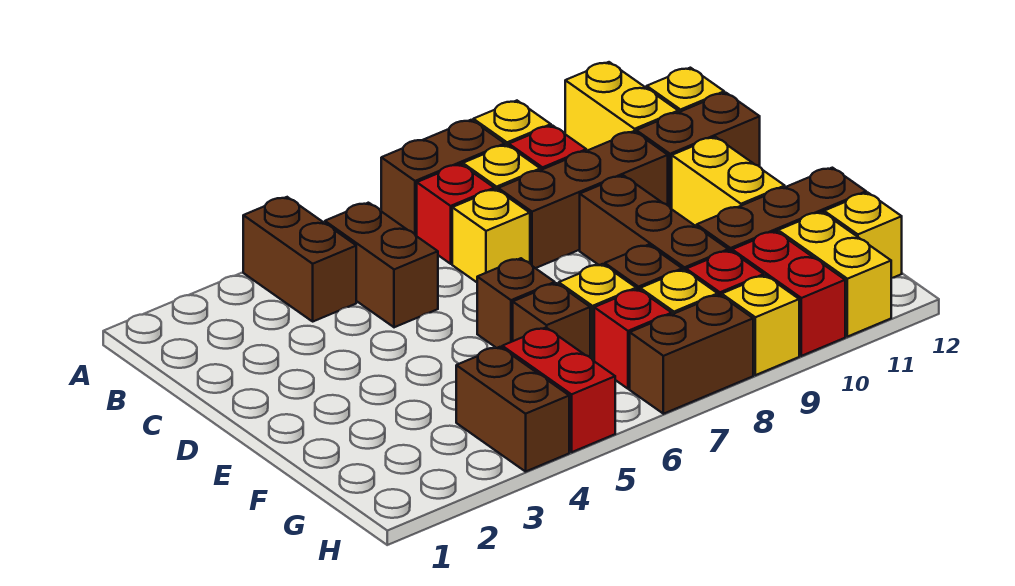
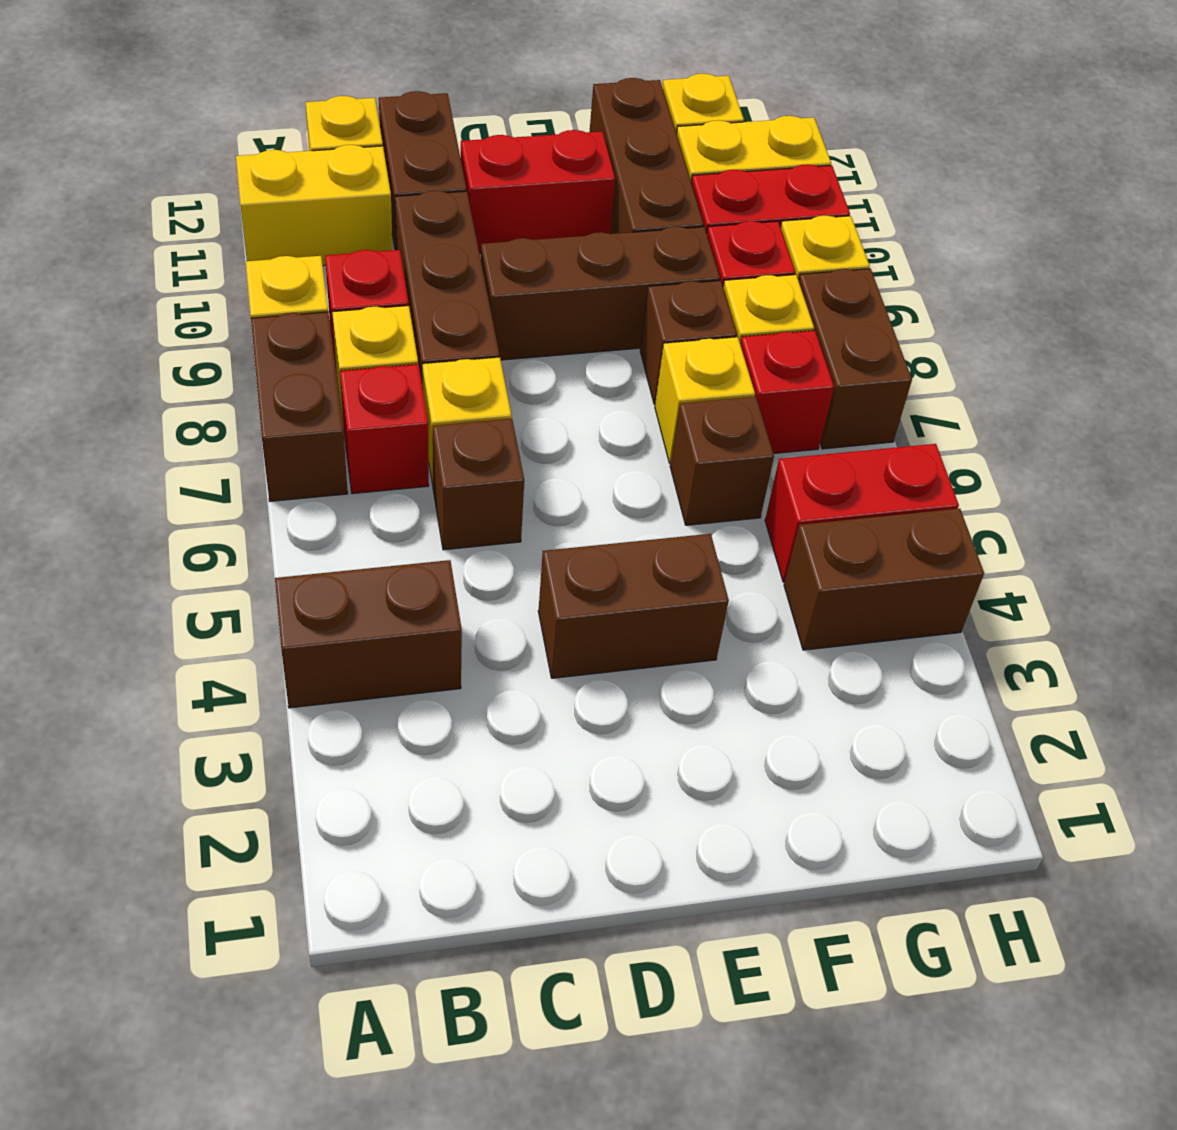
brown brick B5:C5 level 1 -> brown brick D4:E4 level 1
yellow brick D11:E11 level 1 -> red brick D11:E11 level 1
brown brick E6 level 1 -> brown brick C6 level 1

